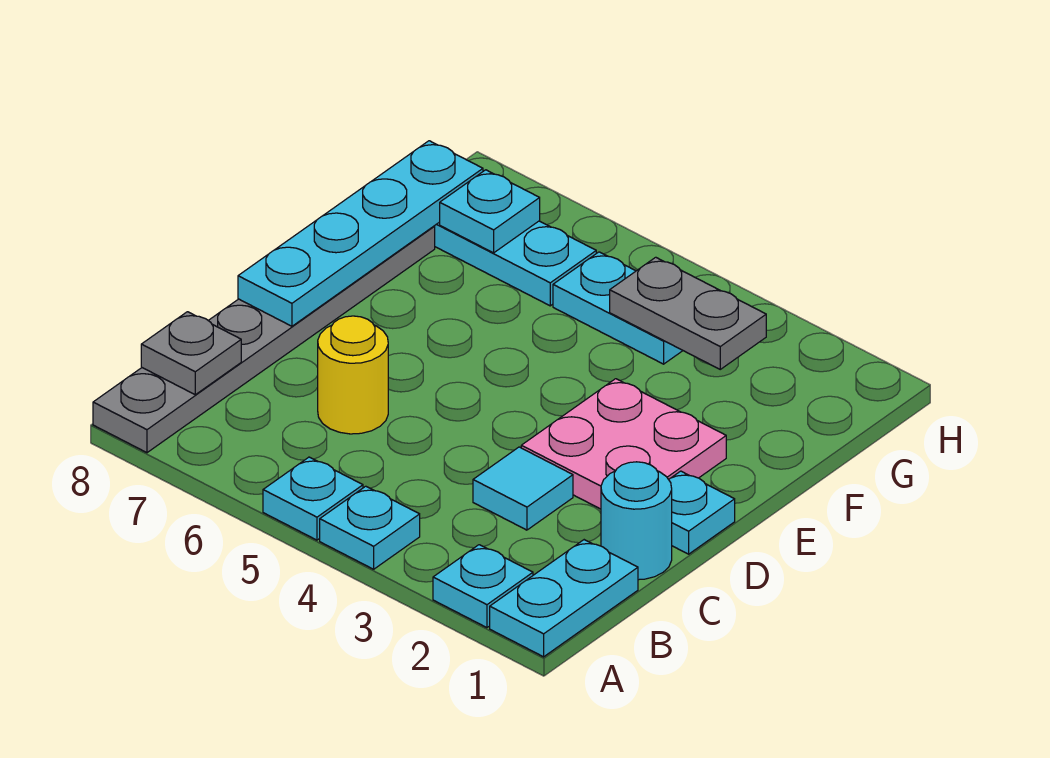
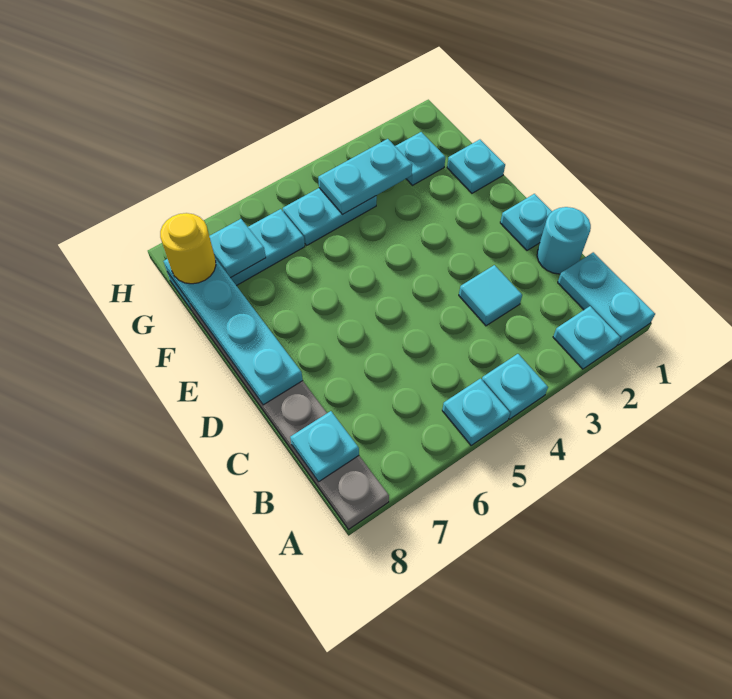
grey plate B8 level 2 -> cyan plate B8 level 2
yellow round brick C6 level 1 -> yellow round brick G8 level 3
pink plate D2:E3 level 1 -> none
none -> cyan plate F1 level 1
none -> cyan plate G2 level 1
grey plate G3:G4 level 2 -> cyan plate G3:G4 level 2

